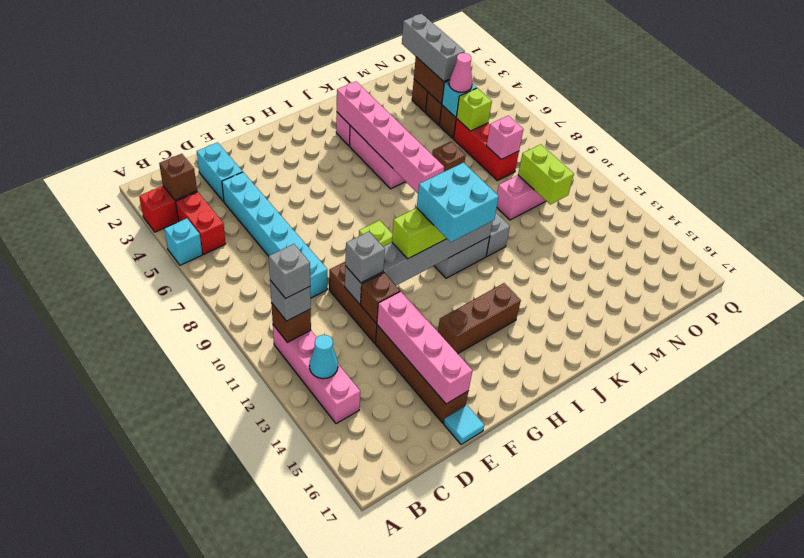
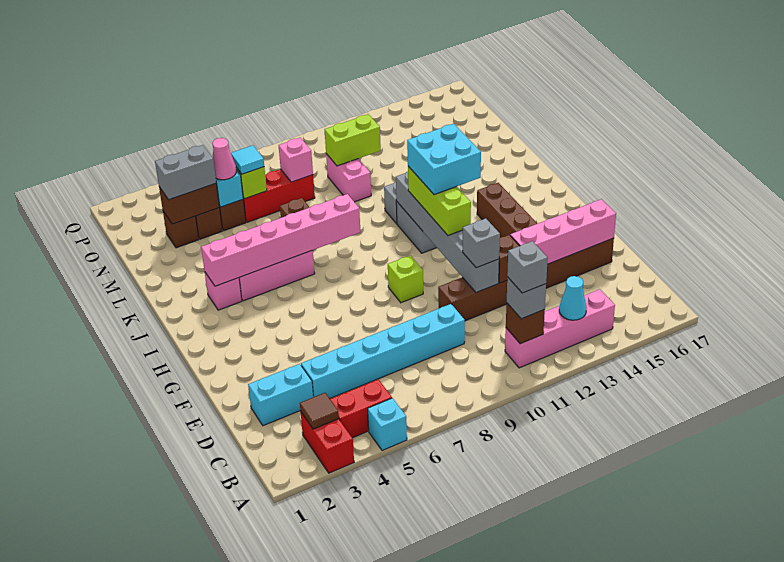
brown brick B3 level 2 -> brown tile B3 level 2
cyan tile E17 level 1 -> cyan tile N6 level 3
grey brick N2:N4 level 3 -> grey brick N3:N4 level 3

